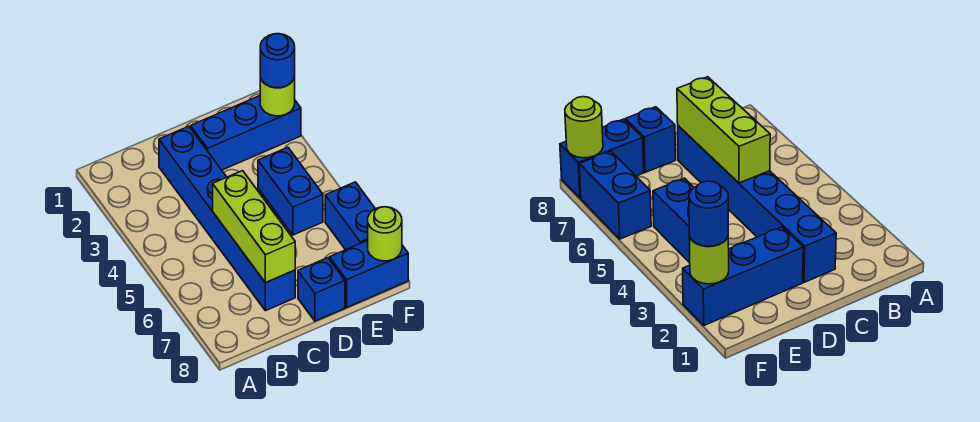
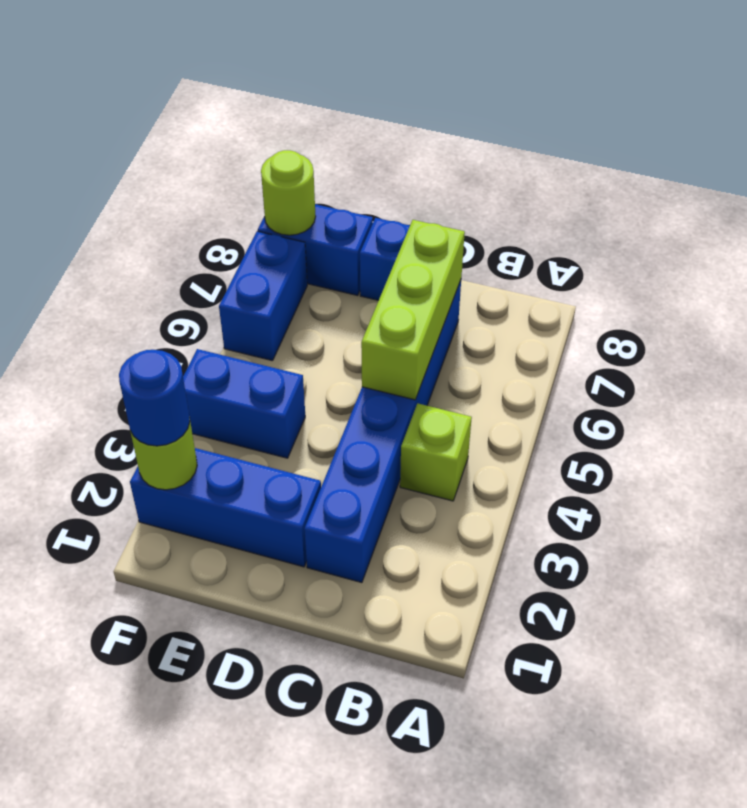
none -> lime brick B4 level 1
blue brick E4:E5 level 1 -> blue brick E4:F4 level 1

